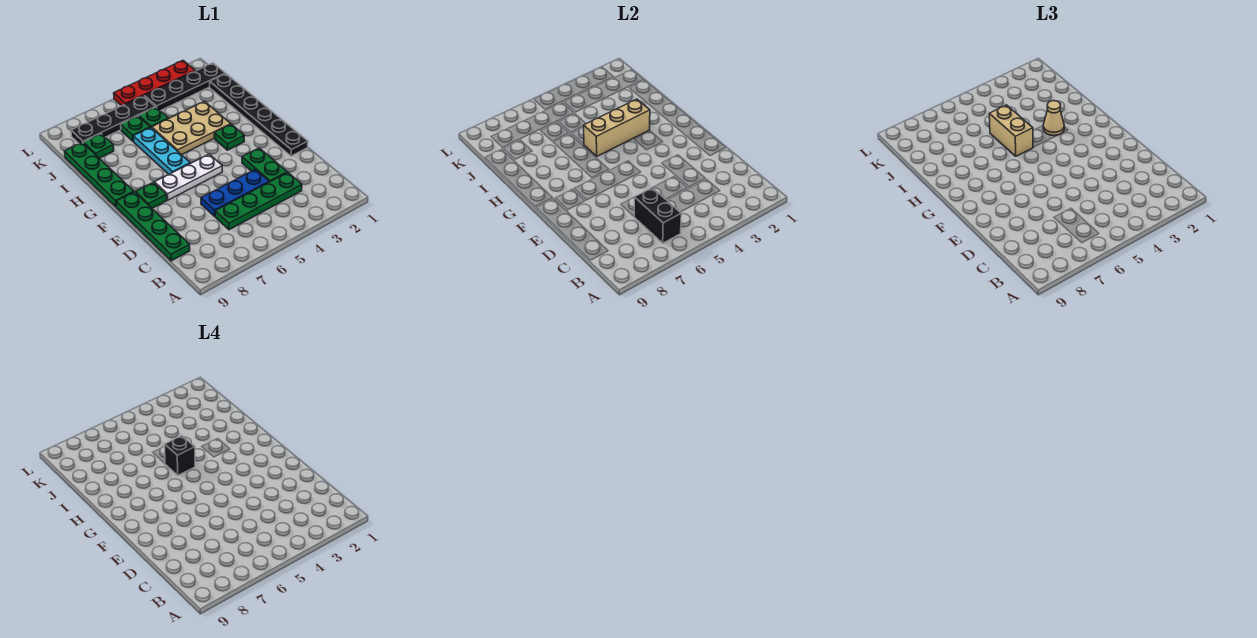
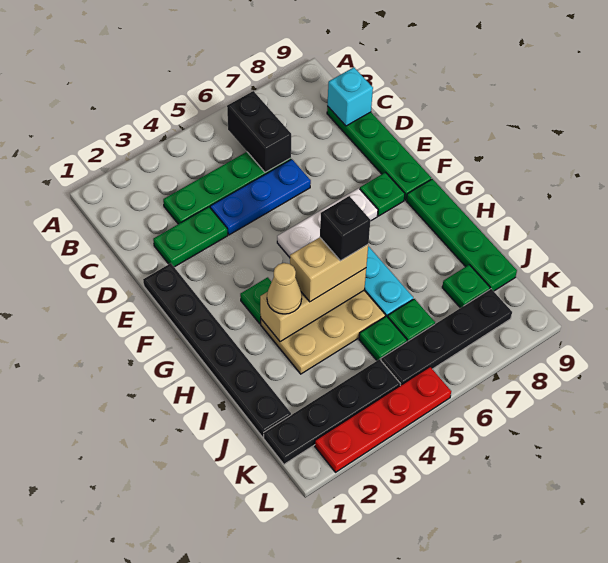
none -> cyan brick C9 level 2
green plate D3:E3 level 1 -> green plate D2:D3 level 1
tan brick H5:I5 level 3 -> tan brick H4:H5 level 3

